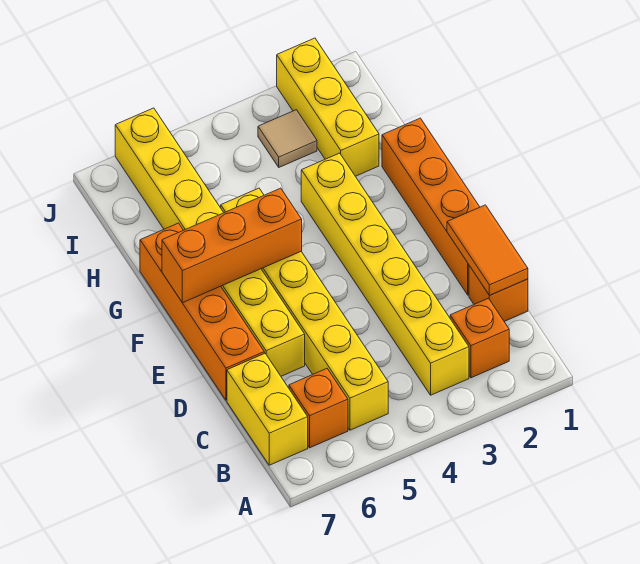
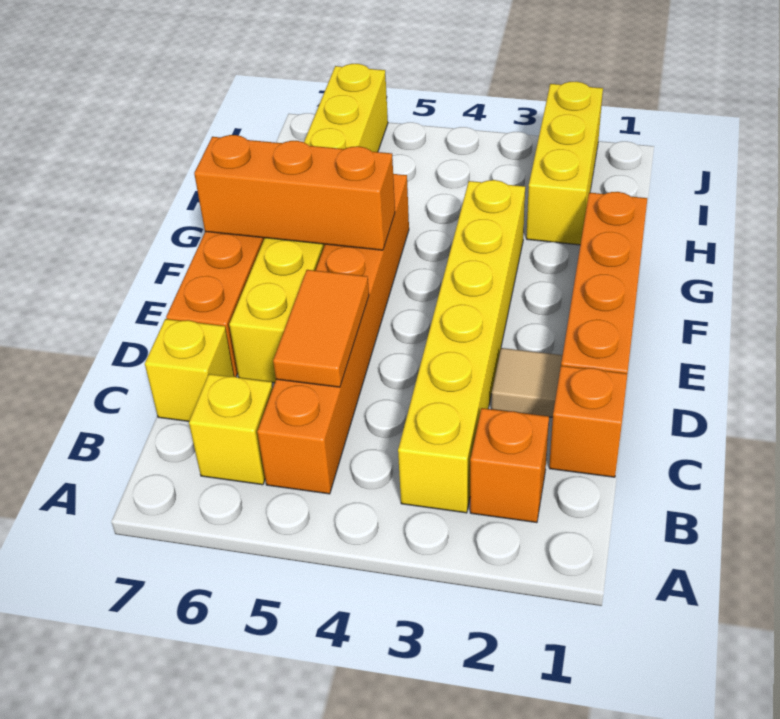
yellow brick B5:G5 level 1 -> orange brick B5:G5 level 1
orange brick B6 level 1 -> yellow brick B6 level 1
yellow brick B7:C7 level 1 -> yellow brick C7 level 1
orange tile C1:D1 level 2 -> orange tile C5:D5 level 2
tan tile I3 level 1 -> tan tile D2 level 1

